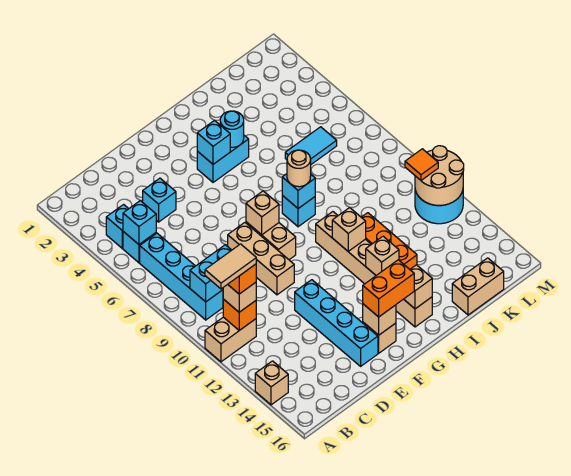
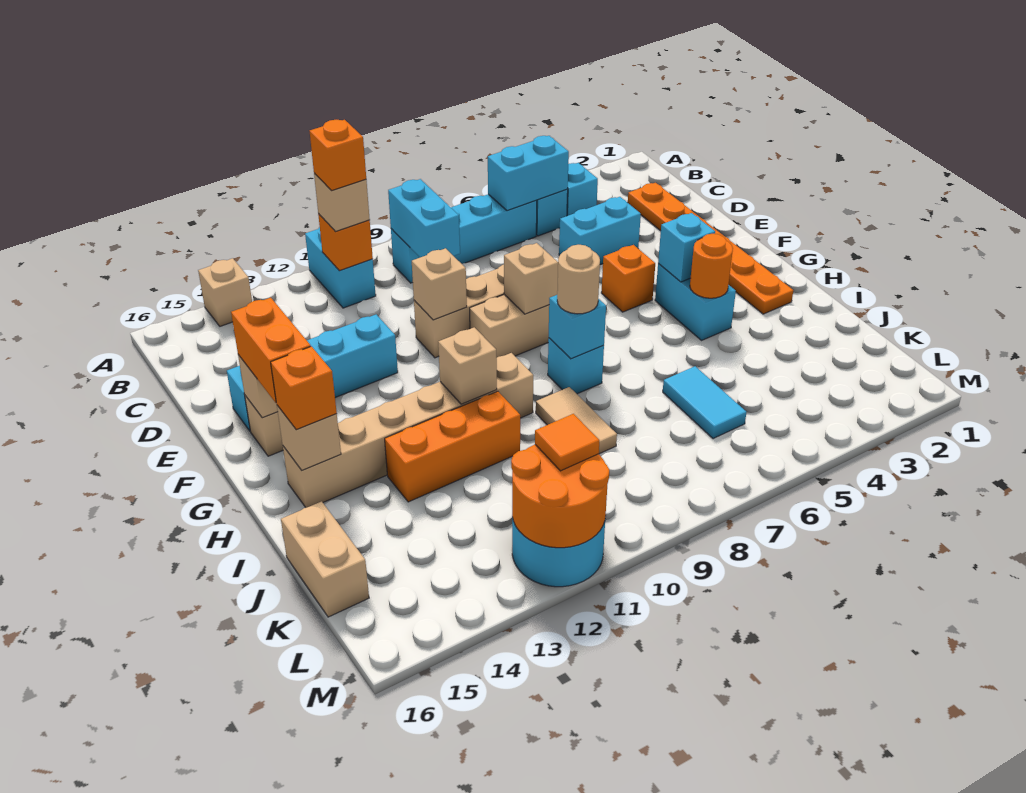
tan brick A11:B11 level 1 -> cyan brick A11:B11 level 1
tan tile A11:B11 level 5 -> tan tile I9:J9 level 1
cyan brick B5 level 2 -> cyan brick B5:B6 level 2
none -> orange plate C2:H2 level 1
cyan brick D4 level 1 -> cyan brick D4:D5 level 1
none -> orange brick F5 level 1
cyan round brick H4 level 2 -> orange round brick H4 level 2
tan brick H13 level 2 -> tan brick E10 level 2
none -> orange brick H15 level 3
tan round brick L11:M12 level 2 -> orange round brick L11:M12 level 2

